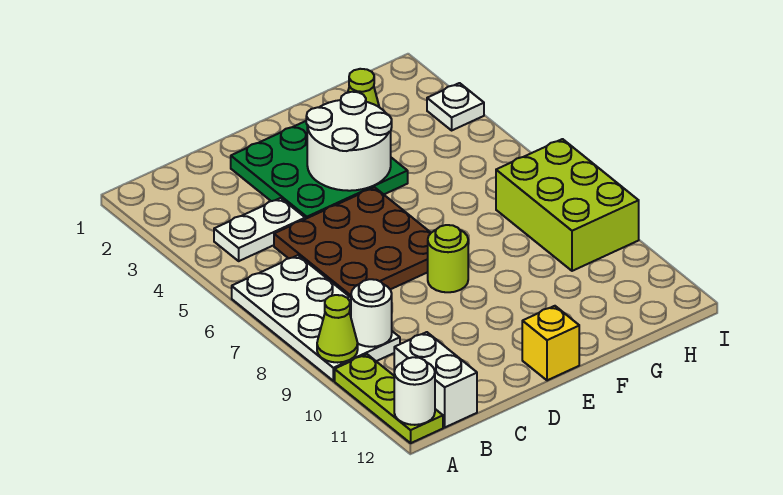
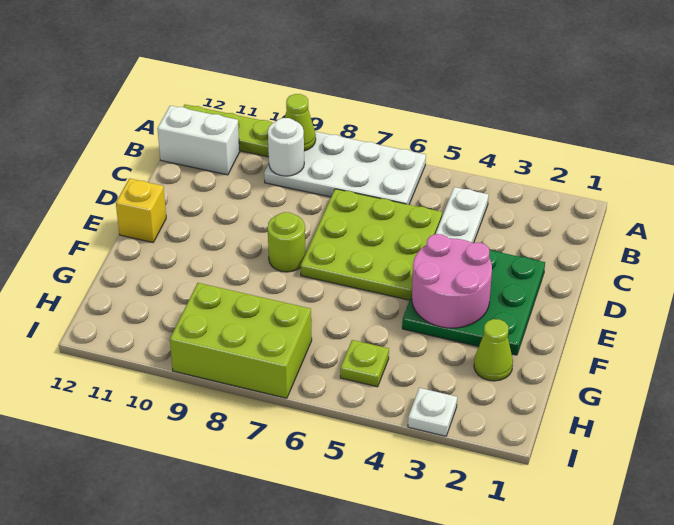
white round brick A12 level 2 -> none
brown plate C5:E7 level 1 -> lime plate C5:E7 level 1
white round brick E3:F4 level 2 -> pink round brick E3:F4 level 2
none -> lime plate H5 level 1

